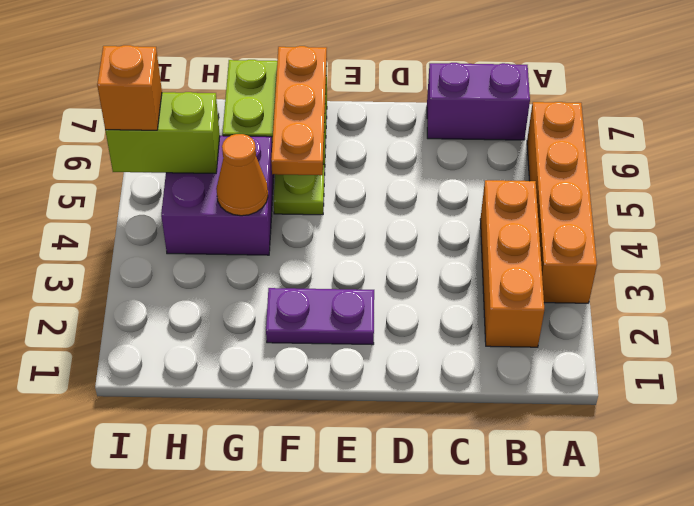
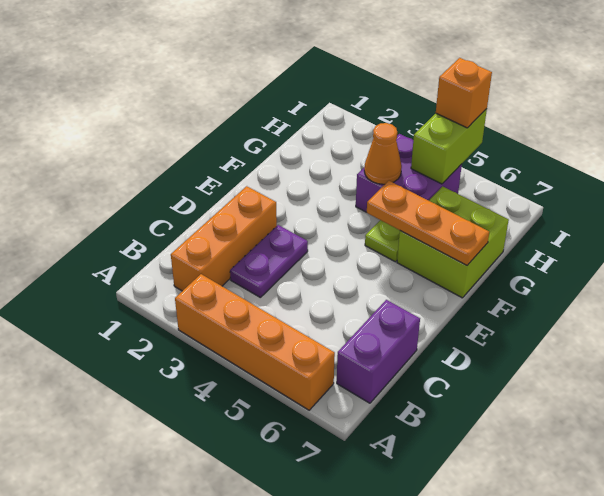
orange brick B2:B4 level 1 -> orange brick B2:D2 level 1
purple plate E2:F2 level 1 -> purple plate C3:D3 level 1

